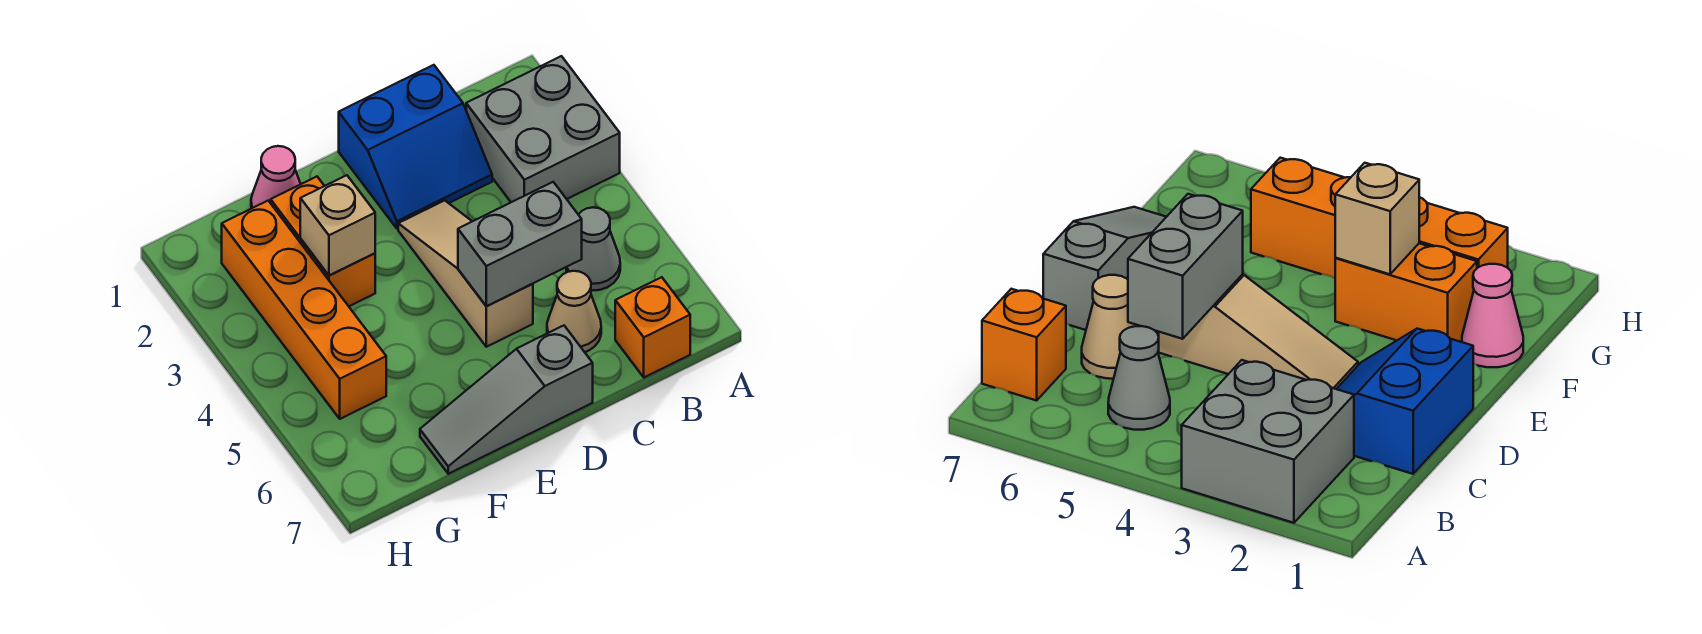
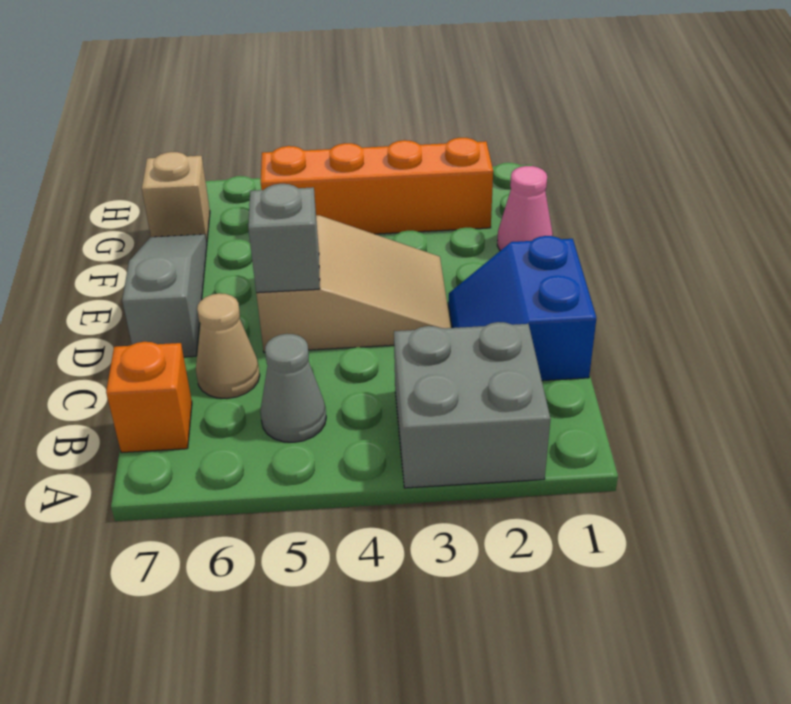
grey brick C5:D5 level 2 -> grey brick D5 level 2
tan slope D3:D5 level 1 top 5 -> tan slope D3:E5 level 1 top 5
orange brick F2:F3 level 1 -> none
tan brick F3 level 2 -> tan brick G7 level 1

